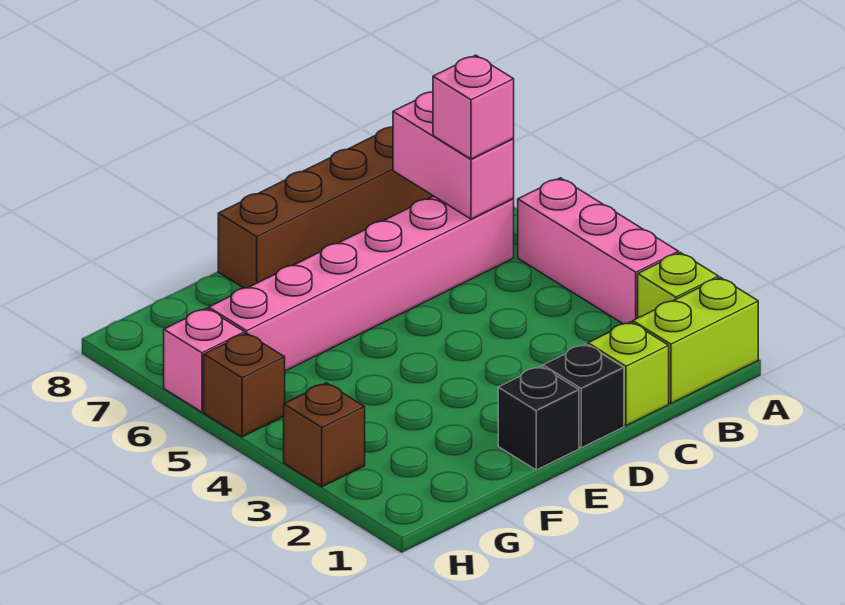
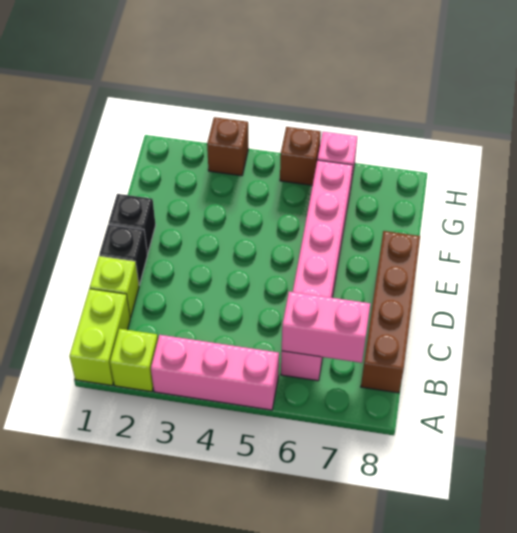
pink brick B6 level 3 -> none

